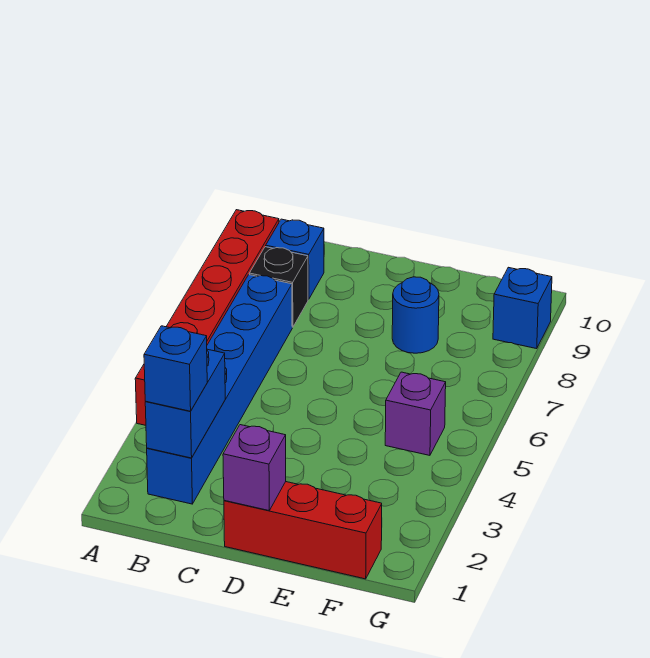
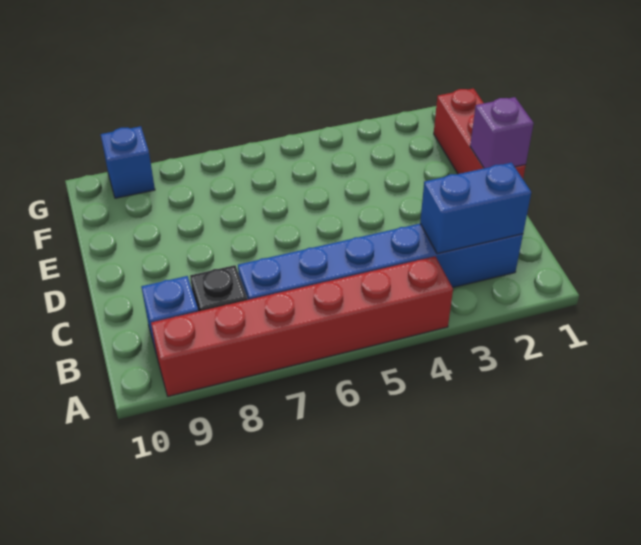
blue brick B2 level 3 -> none
blue round brick E8 level 1 -> none
purple brick F5 level 1 -> none

